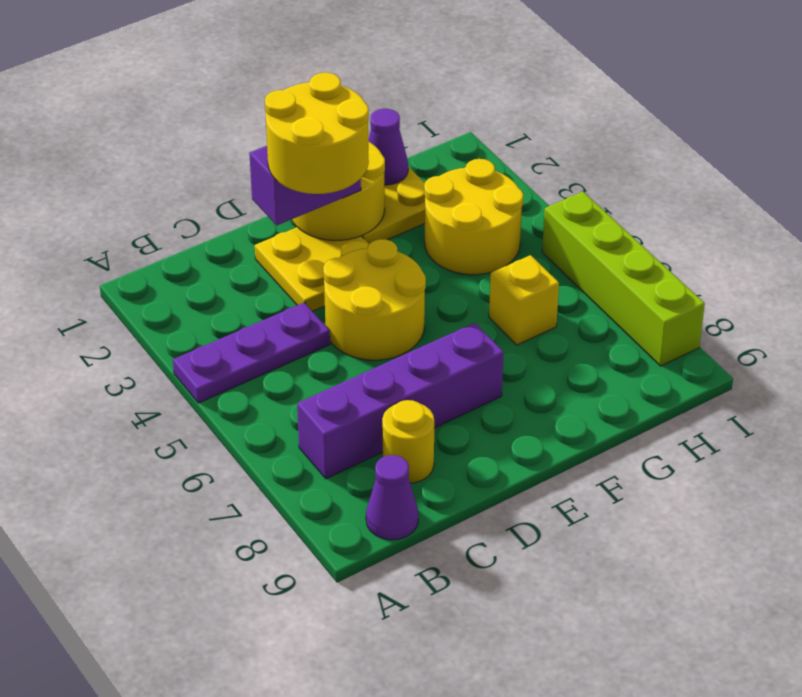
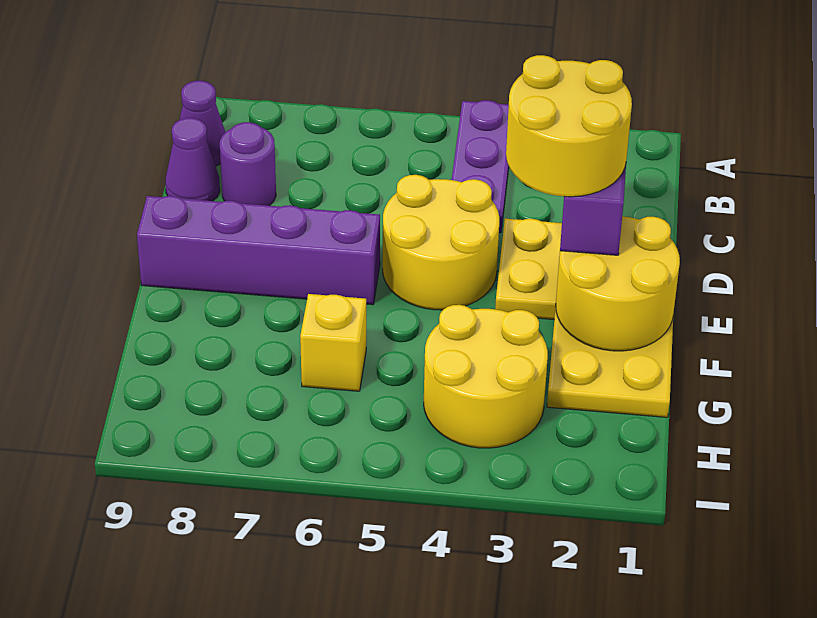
purple brick B7:E7 level 1 -> purple brick E6:E9 level 1
yellow round brick C8 level 1 -> purple round brick C8 level 1
purple cone G1 level 2 -> purple cone C9 level 1
lime brick I5:I8 level 1 -> none

